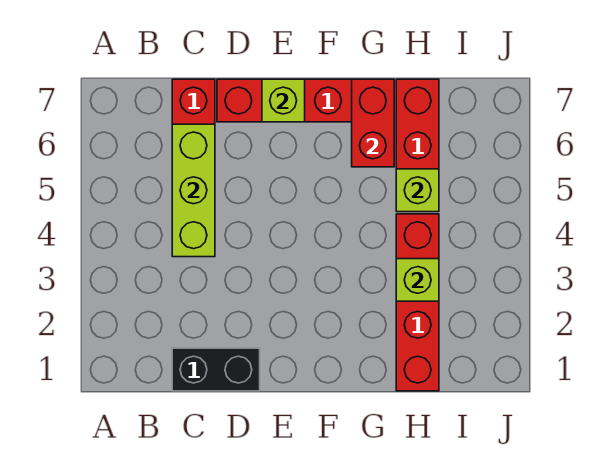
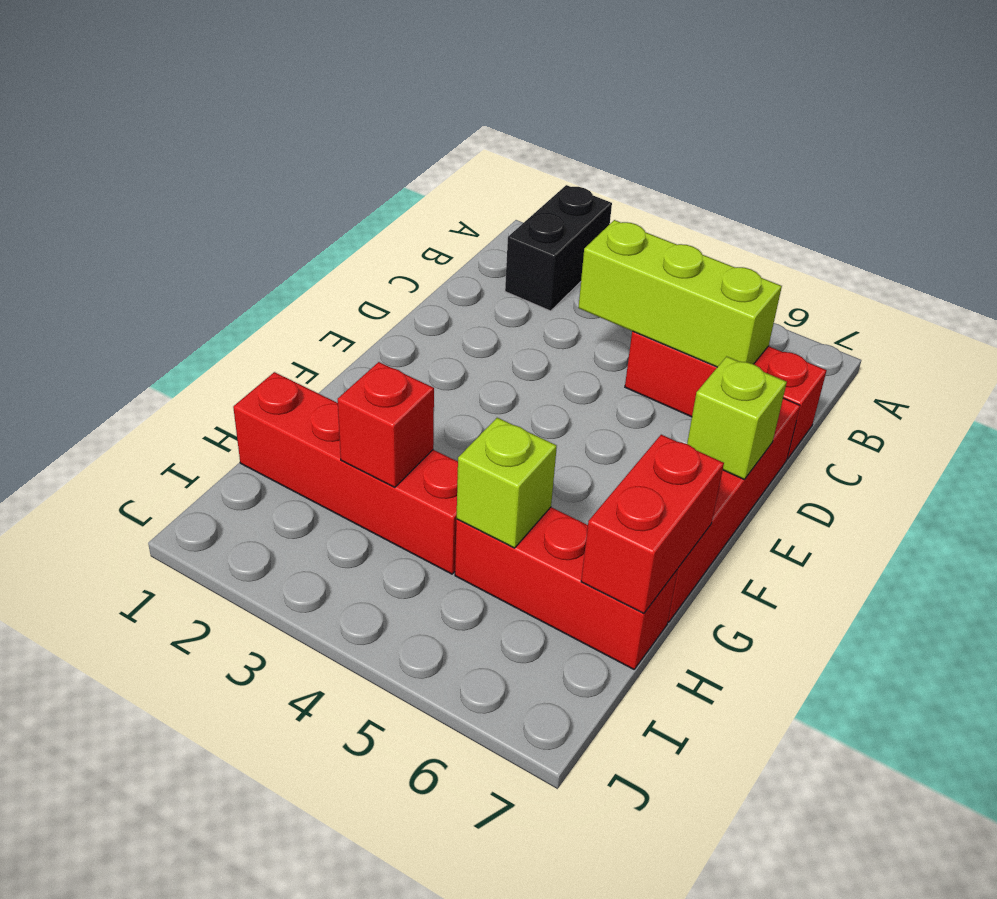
black brick C1:D1 level 1 -> black brick A2:B2 level 1
red brick G6:G7 level 2 -> red brick G7:H7 level 2
lime brick H3 level 2 -> red brick H3 level 2

